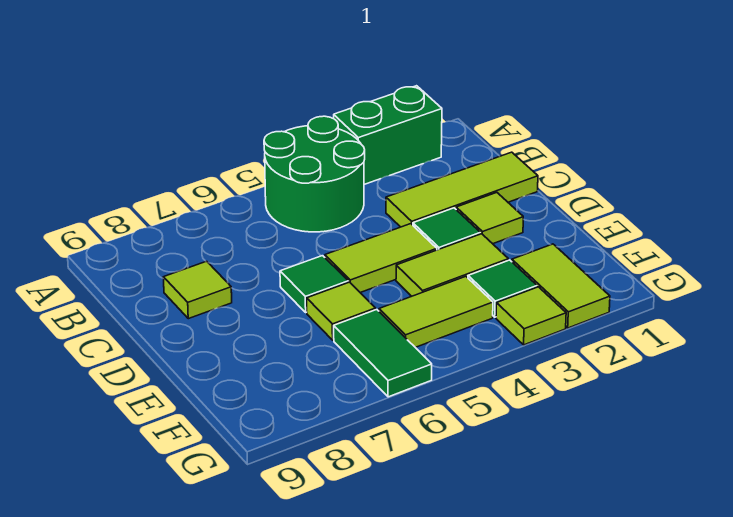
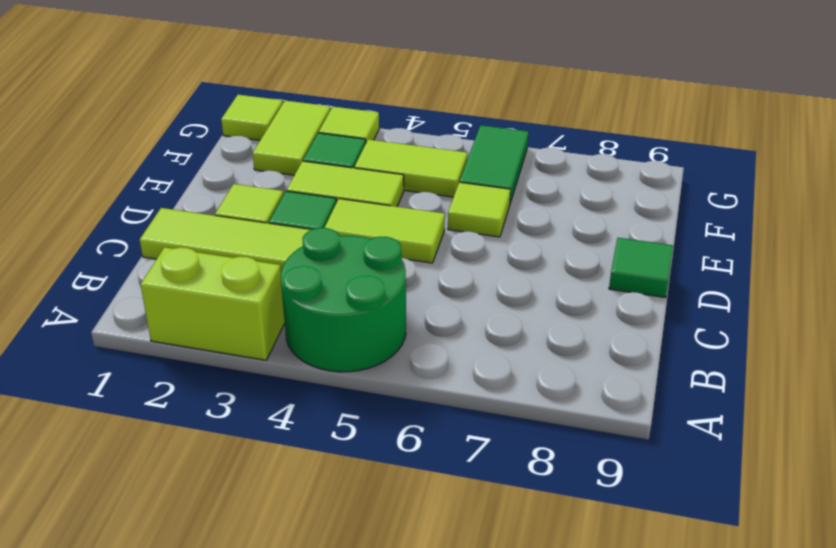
green brick A2:A3 level 1 -> lime brick A2:A3 level 1
lime tile C8 level 1 -> lime tile G1 level 1
green tile D6 level 1 -> green tile D9 level 1

